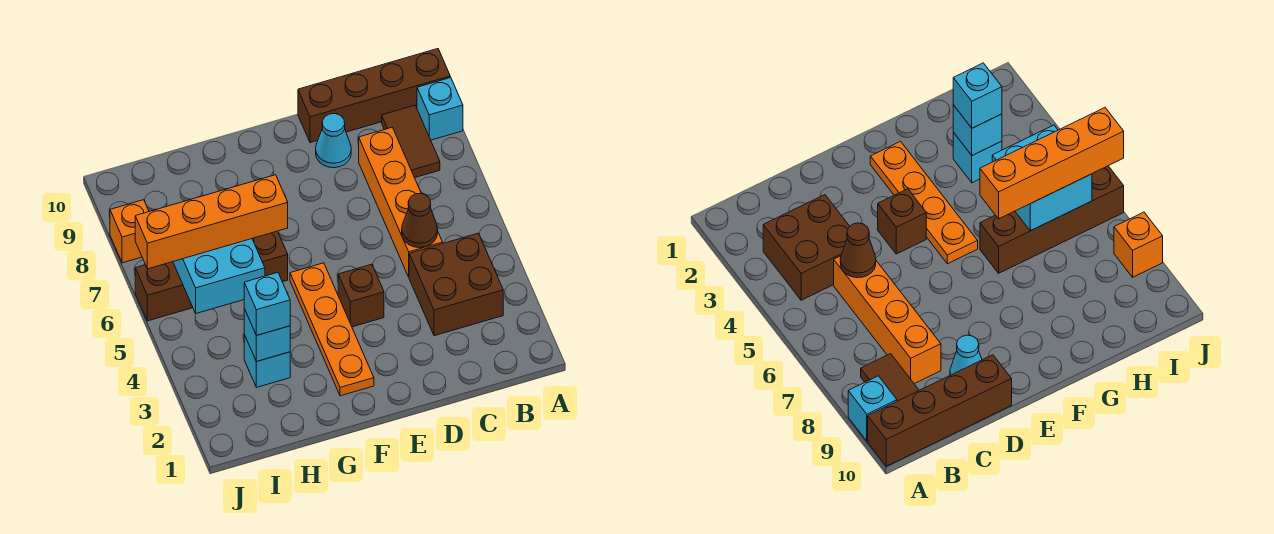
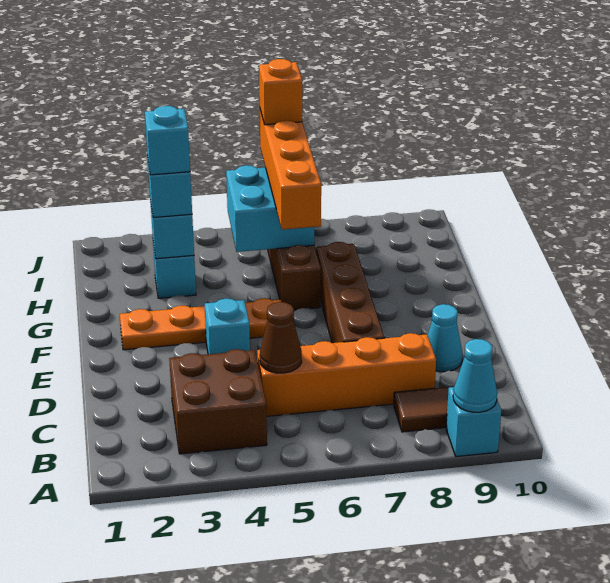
none -> cyan cone A9 level 2
brown brick A10:D10 level 1 -> brown brick D7:G7 level 1
brown brick E4 level 1 -> cyan brick E4 level 1
none -> cyan brick H3 level 4
orange brick J8 level 1 -> orange brick J6 level 4

